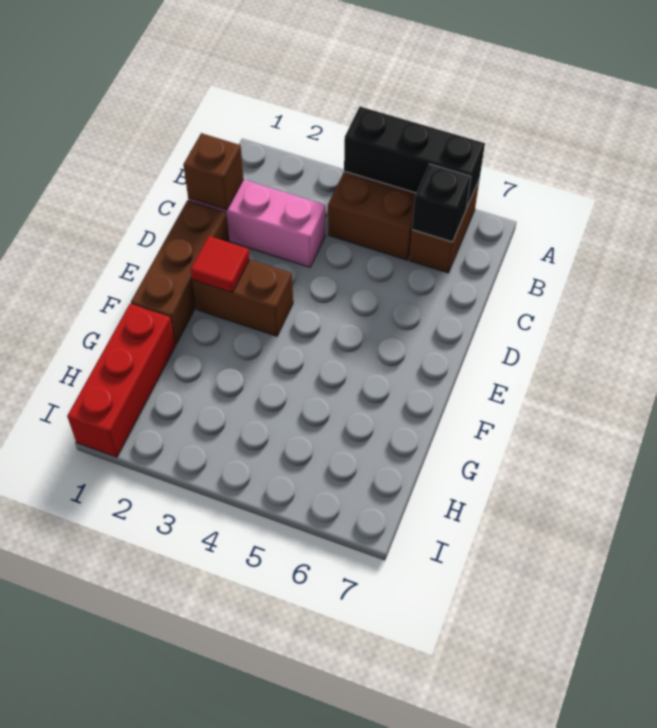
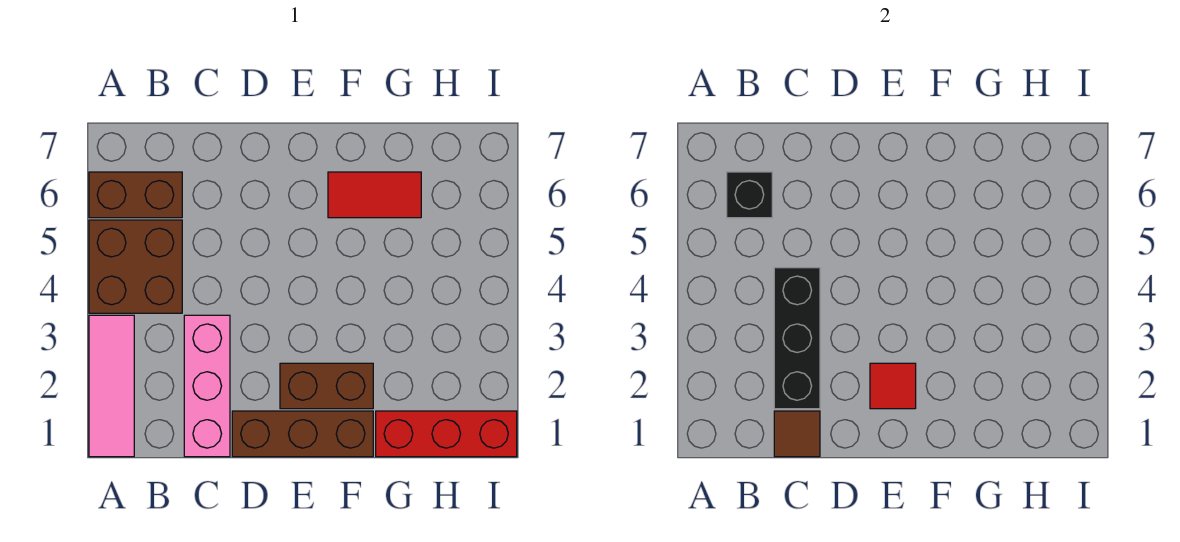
none -> pink tile A1:A3 level 1
black brick A4:A6 level 2 -> black brick C2:C4 level 2
brown brick C1 level 2 -> brown tile C1 level 2
brown brick E2:E3 level 1 -> brown brick E2:F2 level 1
none -> red tile F6:G6 level 1

